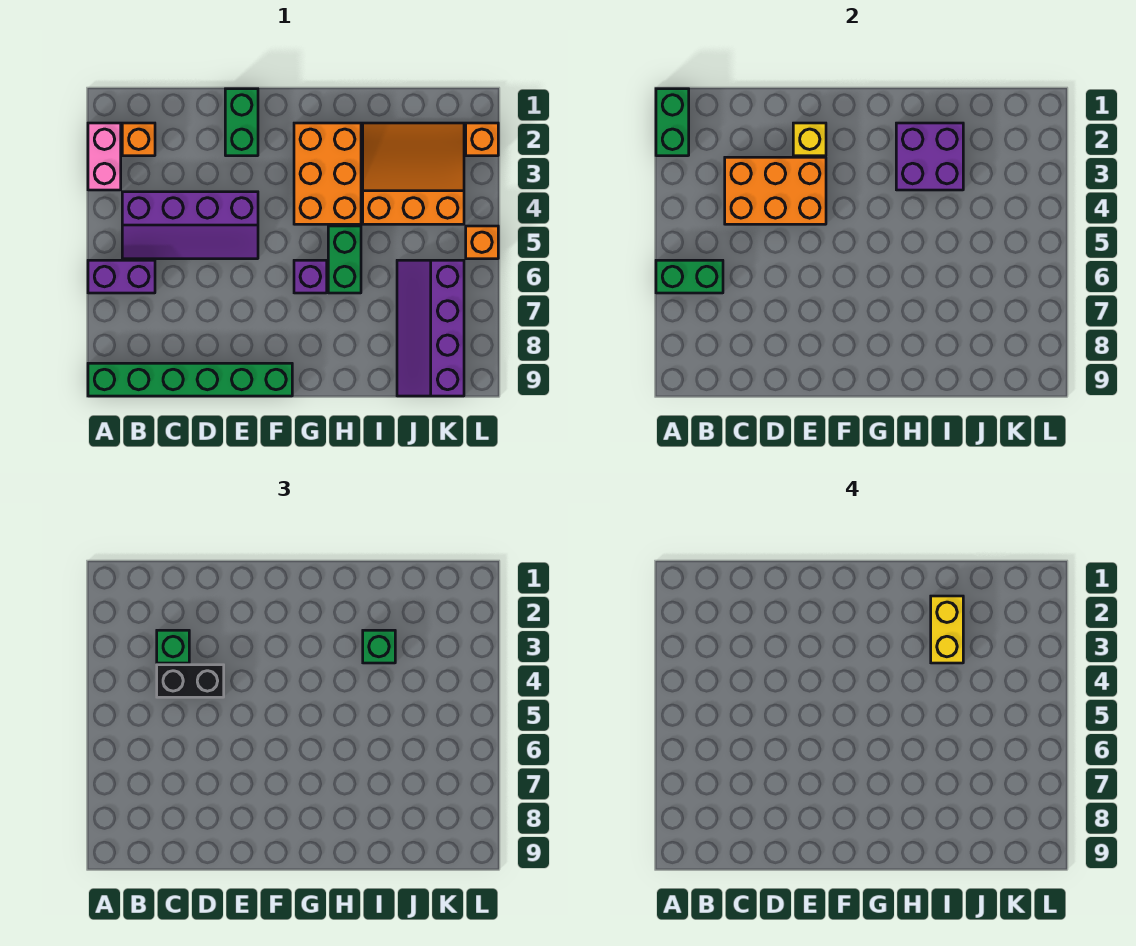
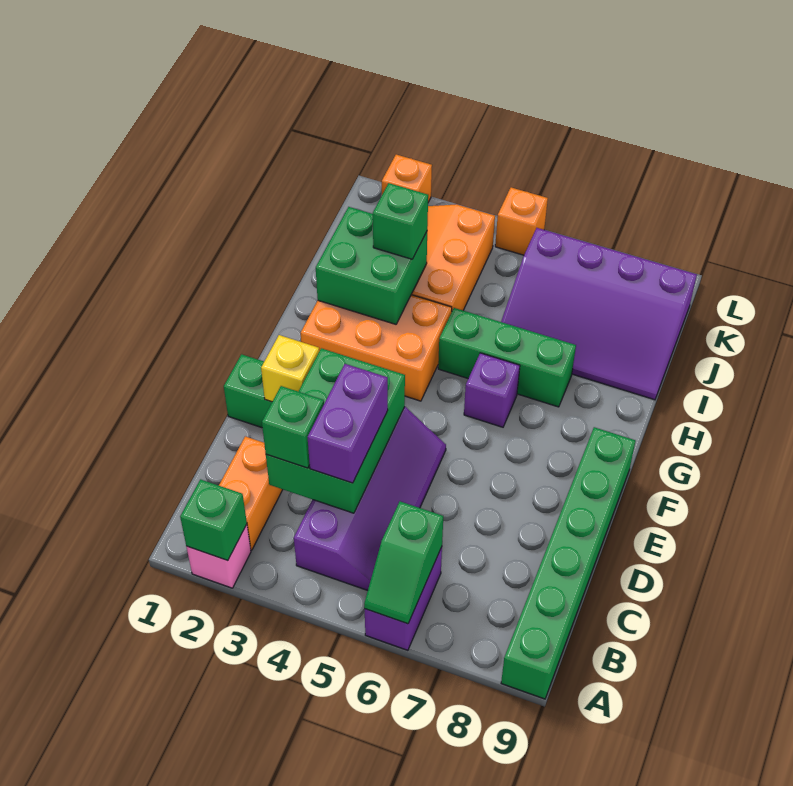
green brick A1:A2 level 2 -> green brick A2 level 2
pink brick A2:A3 level 1 -> pink brick A2 level 1
green brick A6:B6 level 2 -> green slope A6:B6 level 2 top B
orange brick B2 level 1 -> orange brick B2:C2 level 1
orange brick C3:E4 level 2 -> green brick C3:E4 level 2
black brick C4:D4 level 3 -> purple brick C4:D4 level 3
purple brick H2:I3 level 2 -> green brick H2:I3 level 2
green brick H5:H6 level 1 -> green brick H5:H7 level 1
yellow brick I2:I3 level 4 -> none
purple slope J6:K9 level 1 top K -> purple slope I6:K9 level 1 top K

